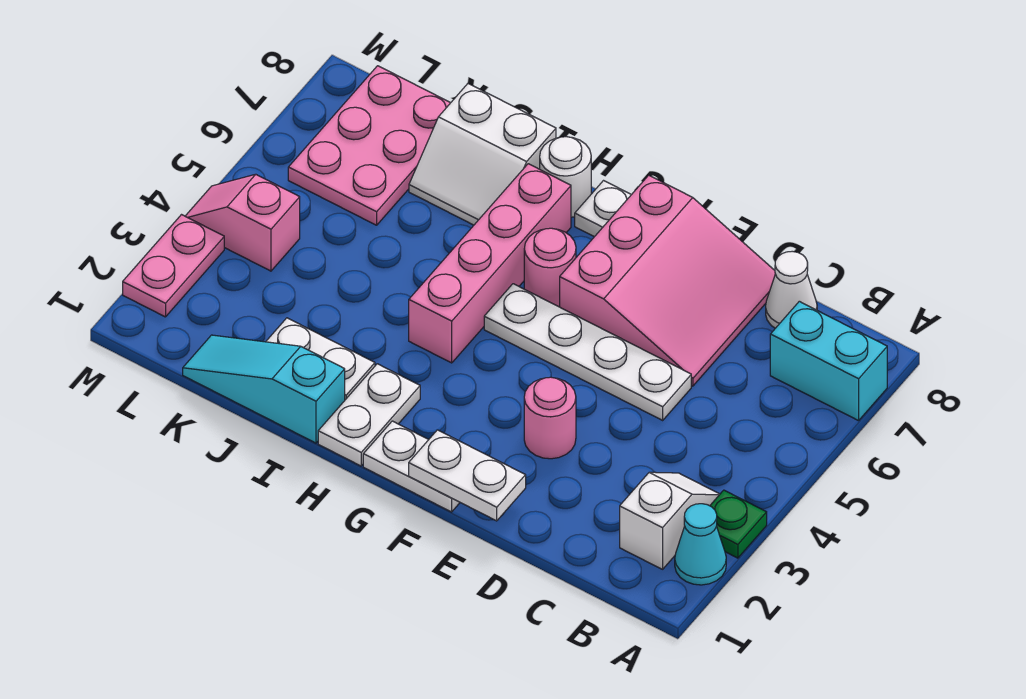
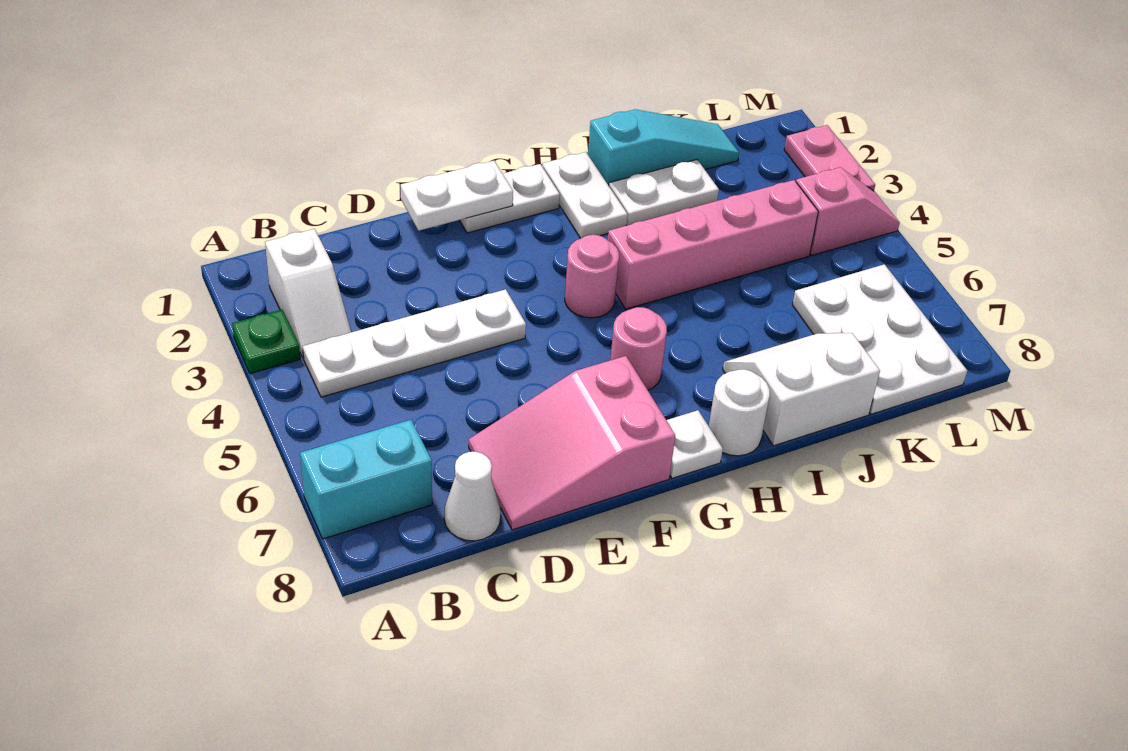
cyan cone A2 level 1 -> none
white plate D5:G5 level 1 -> white plate B4:E4 level 1
pink slope D6:F8 level 1 top F -> pink slope D7:F8 level 1 top F
pink round brick E3 level 1 -> pink round brick G4 level 1
pink brick H4:H7 level 1 -> pink brick H4:K4 level 1
pink plate K6:L8 level 1 -> white plate K6:L8 level 1

